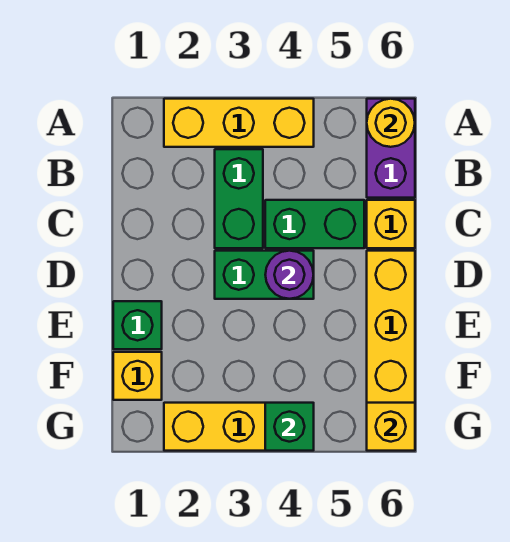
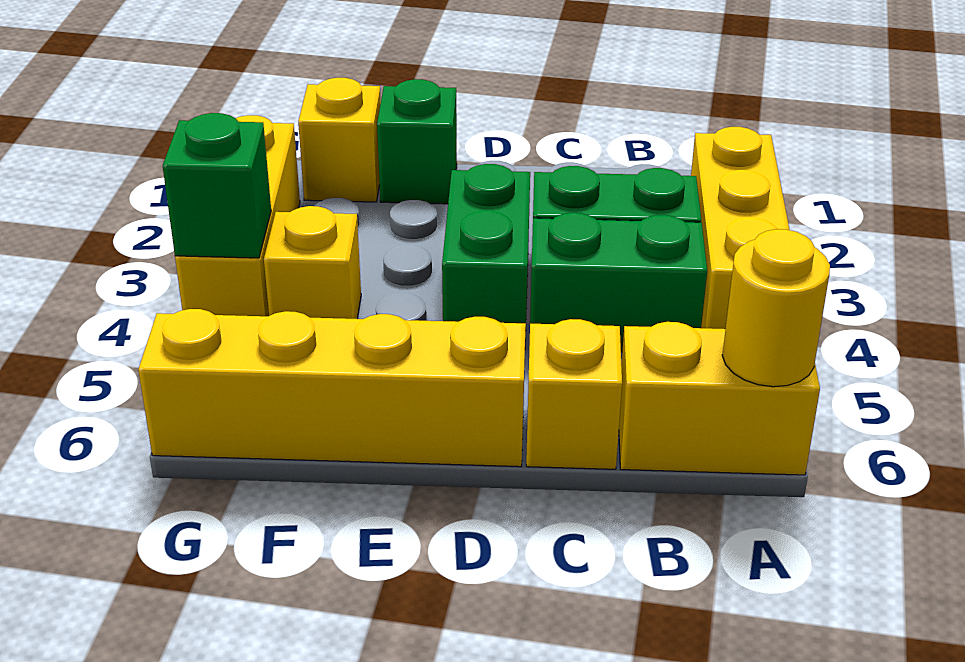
purple brick A6:B6 level 1 -> yellow brick A6:B6 level 1
green brick C4:C5 level 1 -> green brick B4:C4 level 1
purple round brick D4 level 2 -> none
yellow brick G6 level 2 -> yellow brick F4 level 1

